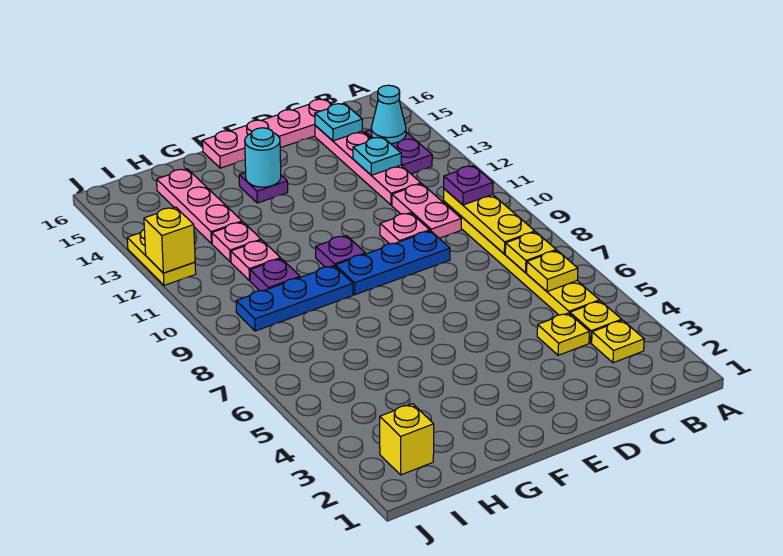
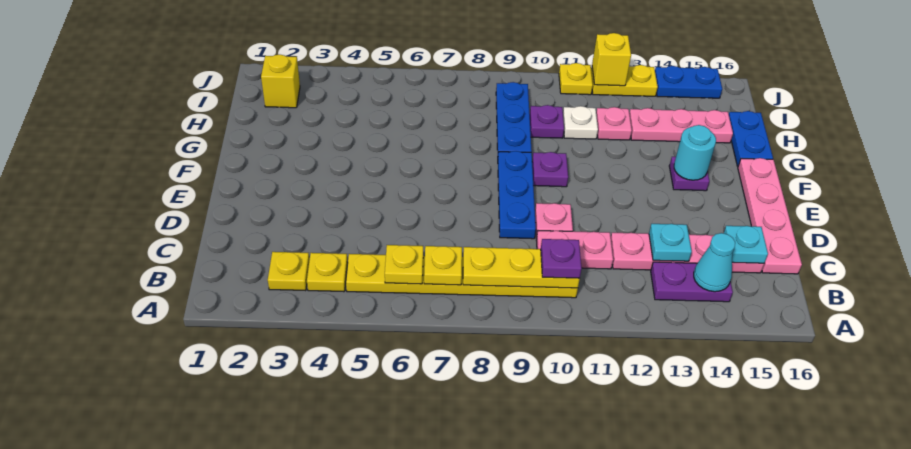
yellow plate C4 level 1 -> yellow plate J11 level 1
none -> blue plate G16:H16 level 1
pink plate H11 level 1 -> white plate H11 level 1
none -> blue plate J14:J15 level 1

